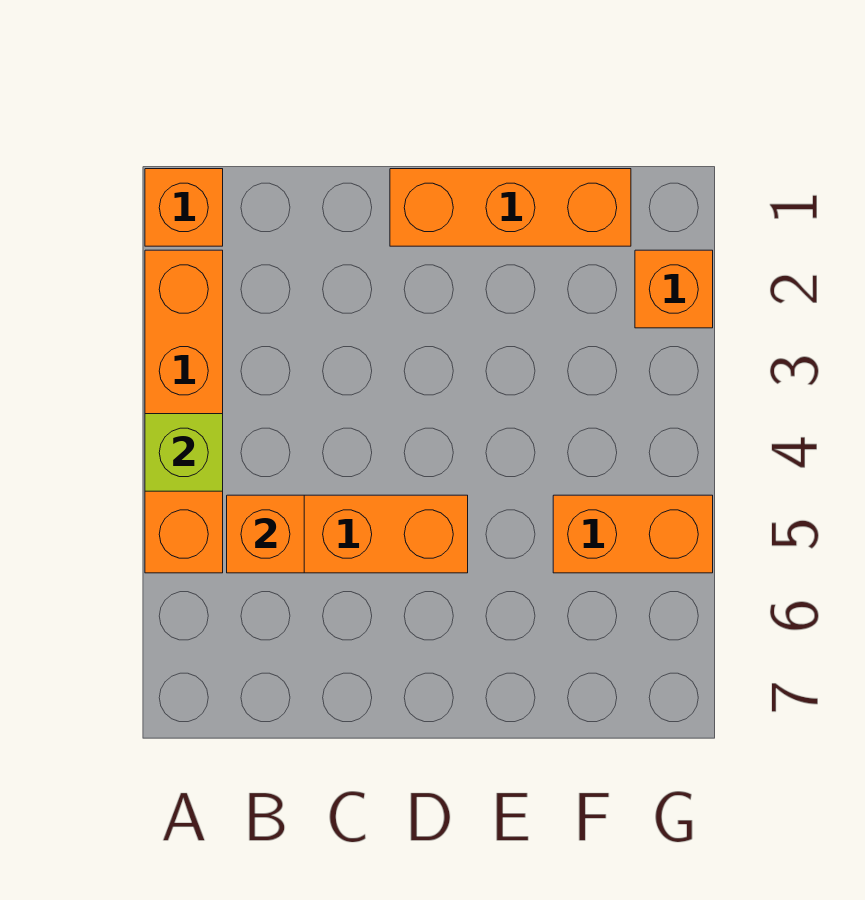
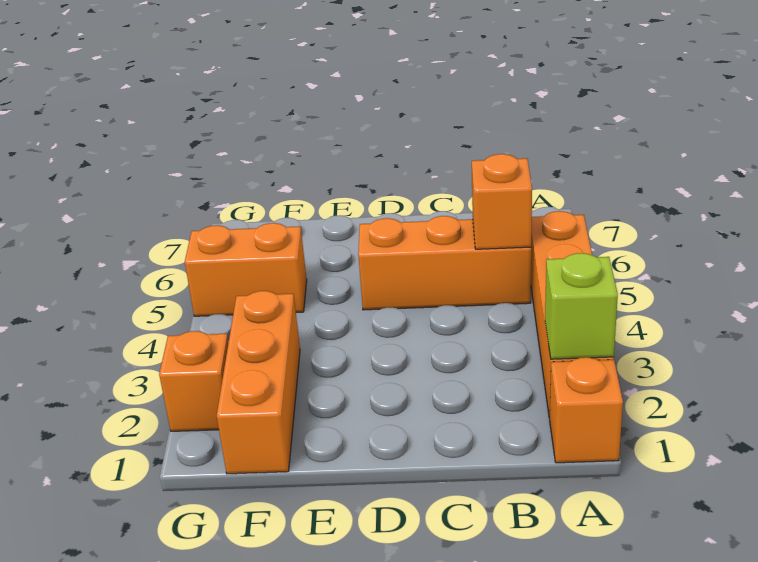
lime brick A4 level 2 -> lime brick A2 level 2
orange brick D1:F1 level 1 -> orange brick F1:F3 level 1

